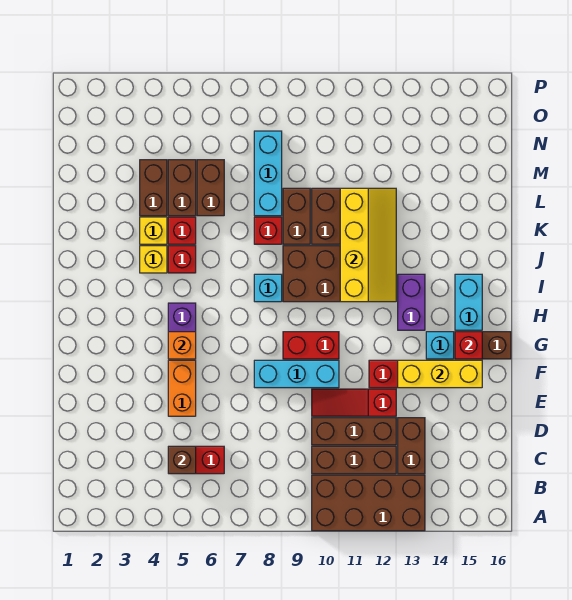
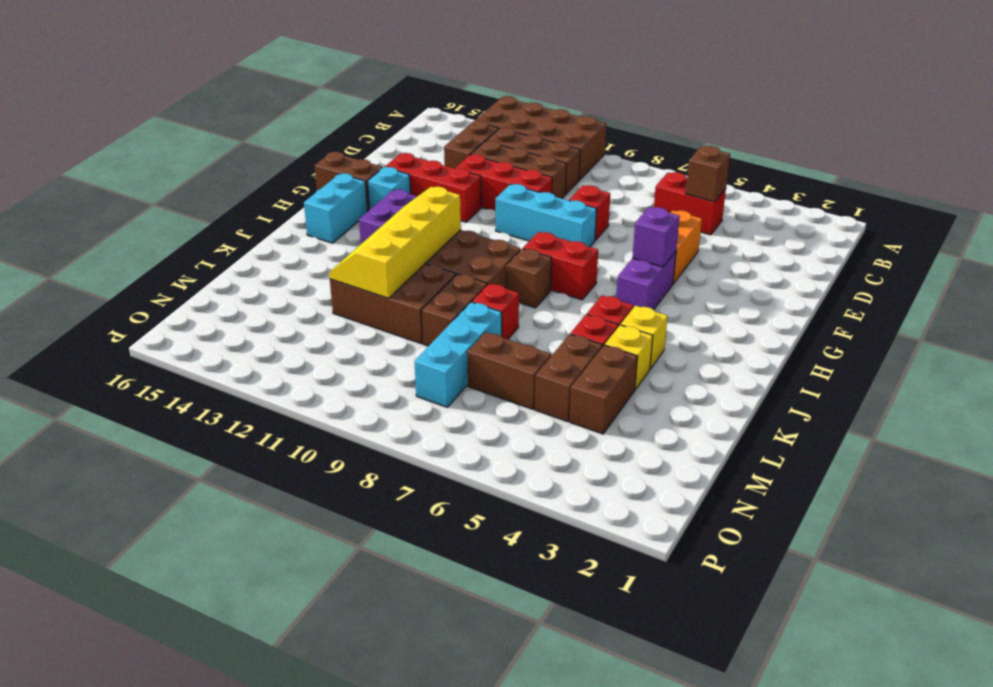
red slope E10:E12 level 1 top 12 -> red brick E10:E12 level 1
yellow brick F13:F15 level 2 -> none
orange brick G5 level 2 -> purple brick G5 level 2
red brick G9:G10 level 1 -> red brick H7:H8 level 1
red brick G15 level 2 -> red brick E8 level 1
cyan brick I8 level 1 -> brown brick I8 level 1
brown brick L6:M6 level 1 -> brown brick M6:M7 level 1

